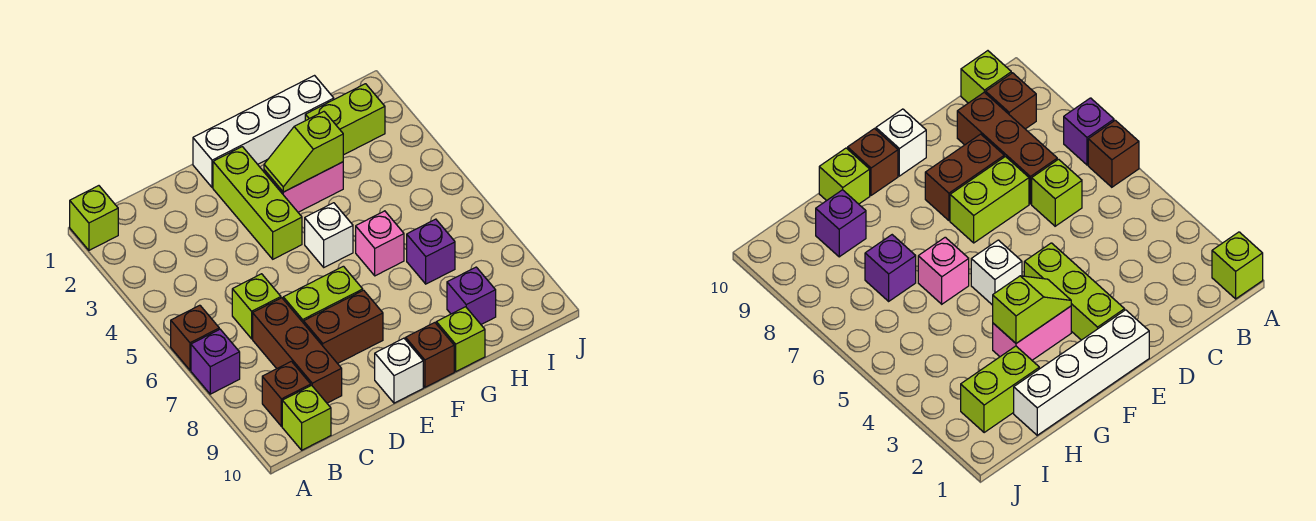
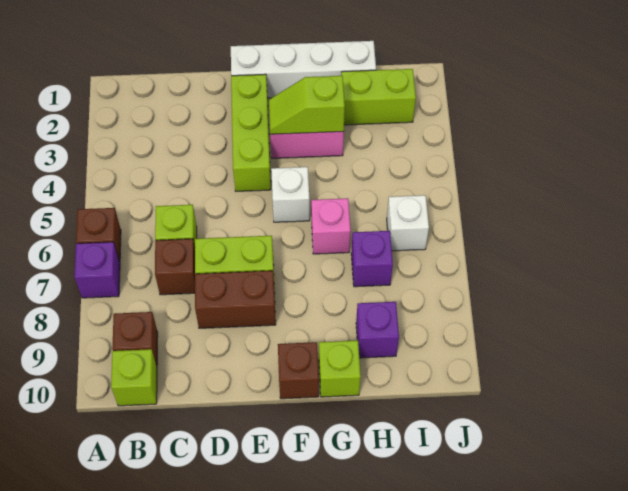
lime brick A1 level 1 -> none
brown brick C7:C9 level 1 -> brown brick C7 level 1
white brick E10 level 1 -> white brick I6 level 1

